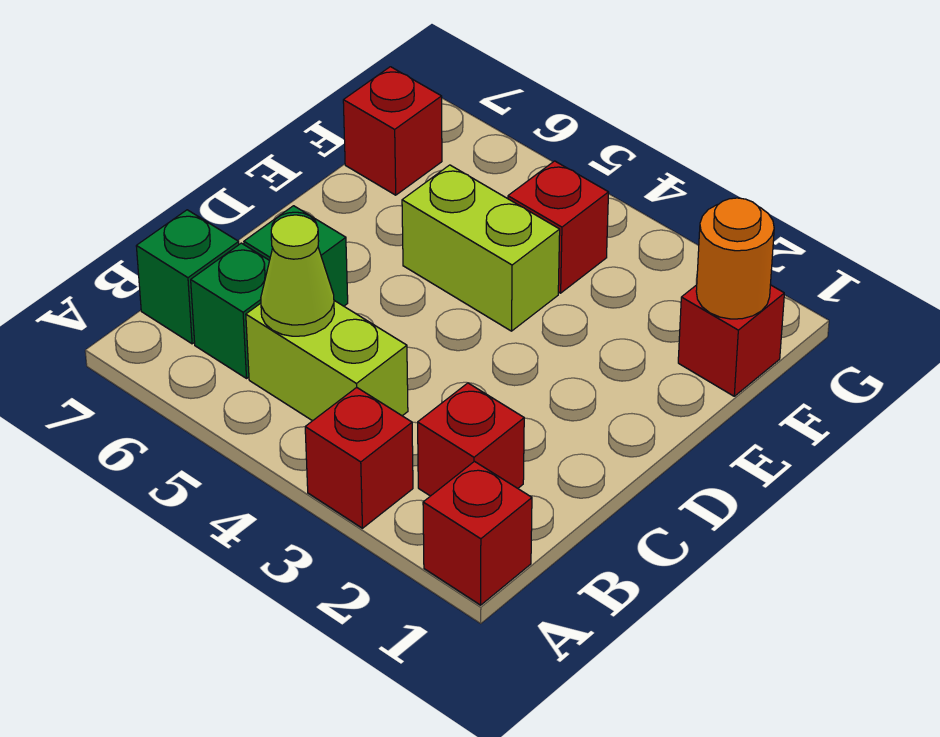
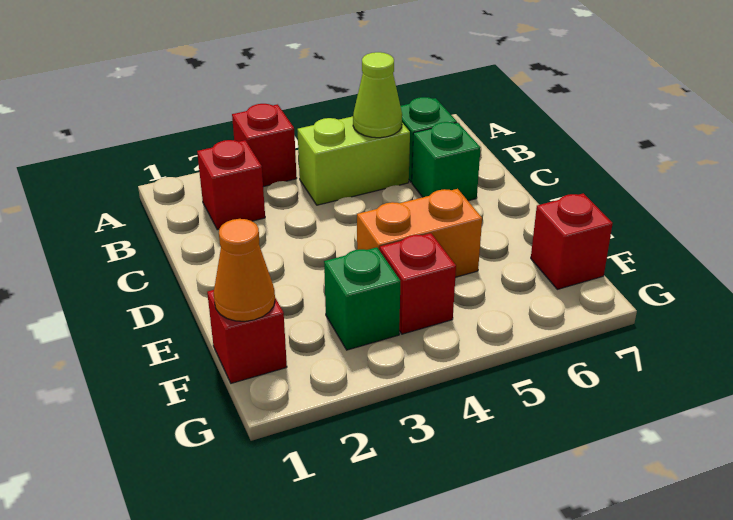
red brick A1 level 1 -> none
green brick B7 level 1 -> green brick F3 level 1
lime brick E4:E5 level 1 -> orange brick E4:E5 level 1
orange round brick F1 level 2 -> orange cone F1 level 2

